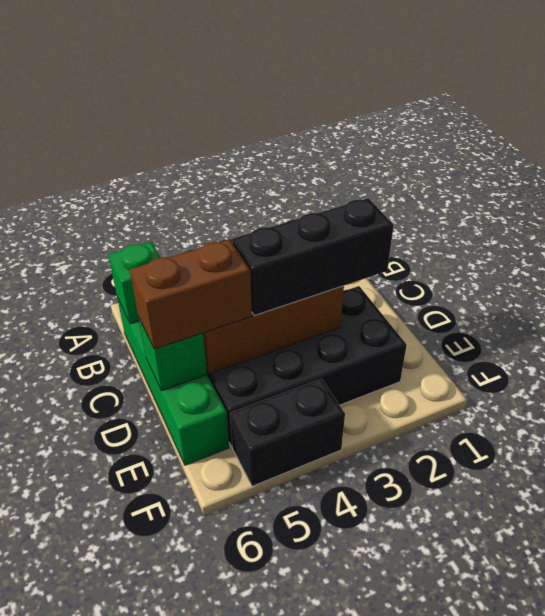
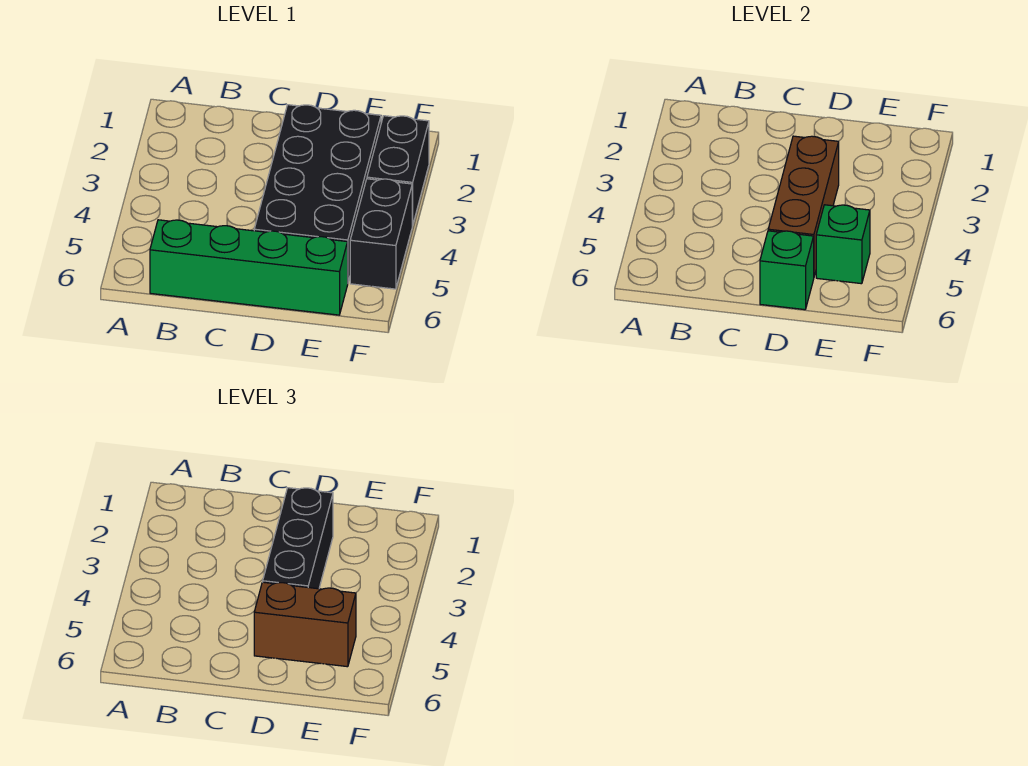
green brick B6 level 2 -> green brick E5 level 2
brown brick D5:D6 level 3 -> brown brick D5:E5 level 3
none -> black brick F2:F3 level 1

